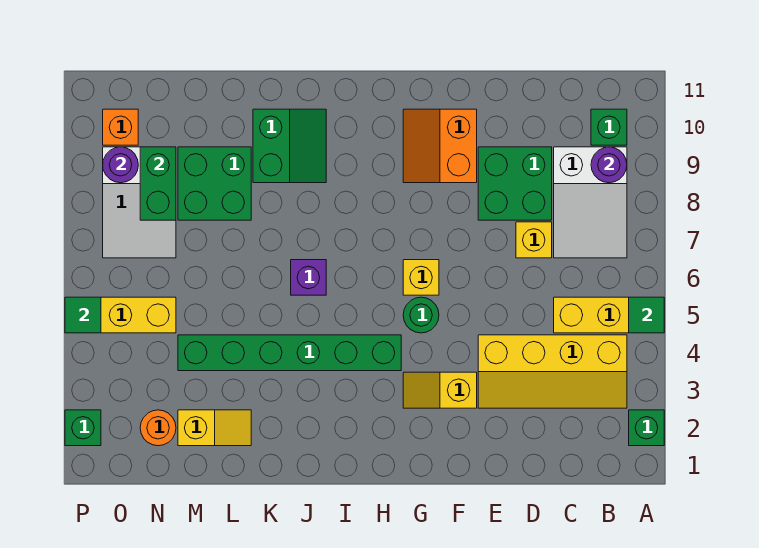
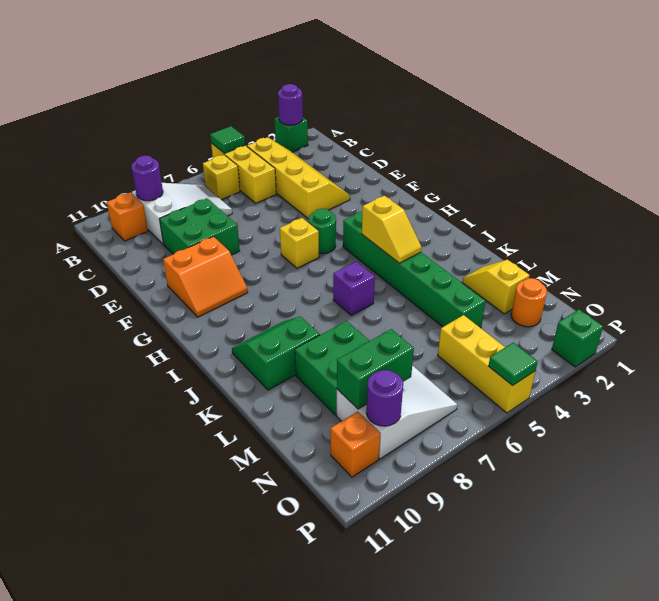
none -> purple round brick A2 level 2
green brick B10 level 1 -> orange brick B10 level 1
yellow brick D7 level 1 -> yellow brick B6 level 1
yellow slope F3:G3 level 1 top F -> yellow slope I4:J4 level 2 top I

